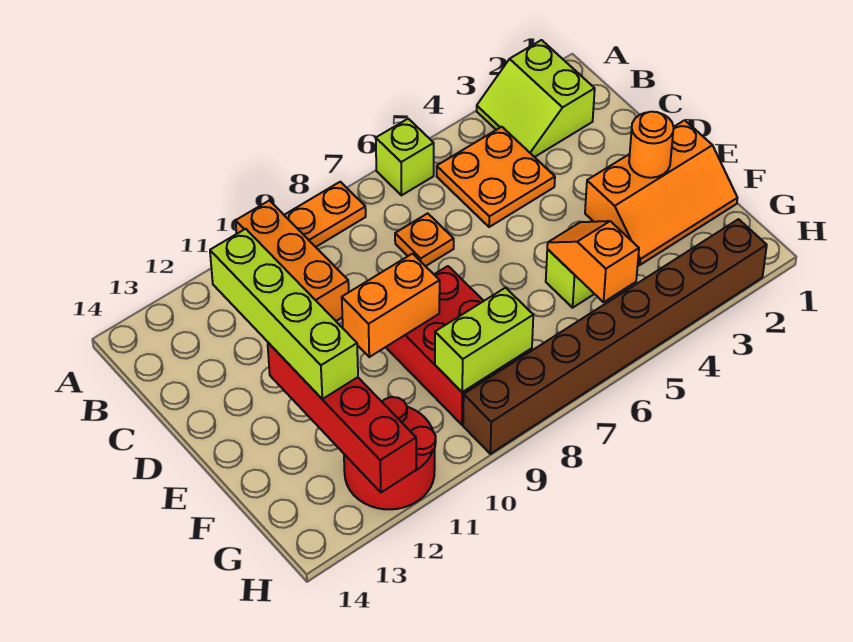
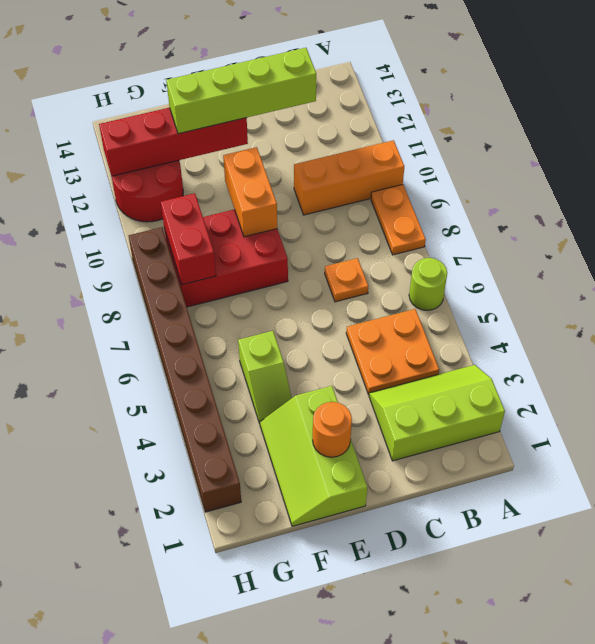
lime slope A2:B3 level 1 top 2 -> lime slope A2:C3 level 1 top 2
lime brick A6 level 1 -> lime round brick A6 level 1
orange slope E1:F3 level 1 top E -> lime slope E1:F3 level 1 top E
orange slope F5:G5 level 2 top G -> none
lime brick G8:G9 level 2 -> red brick G8:G9 level 2

